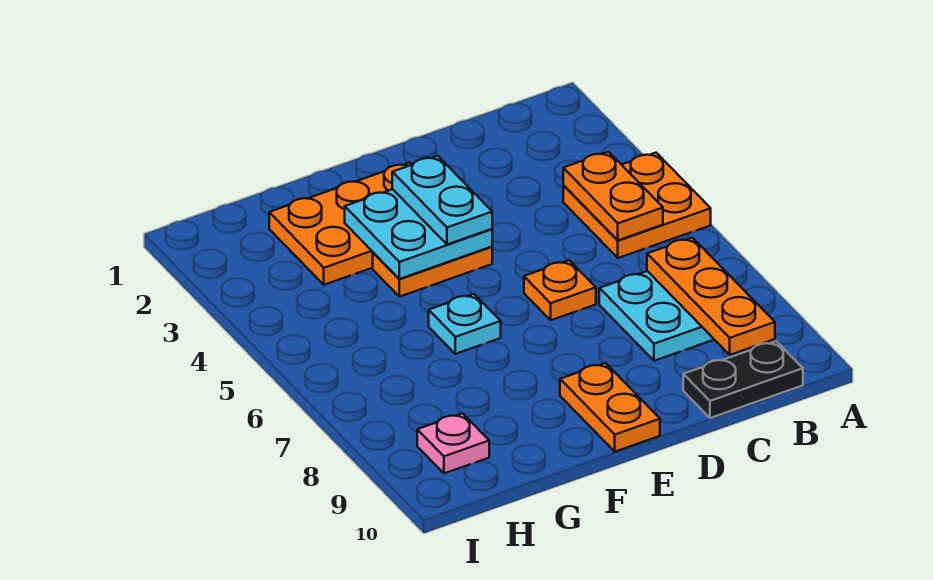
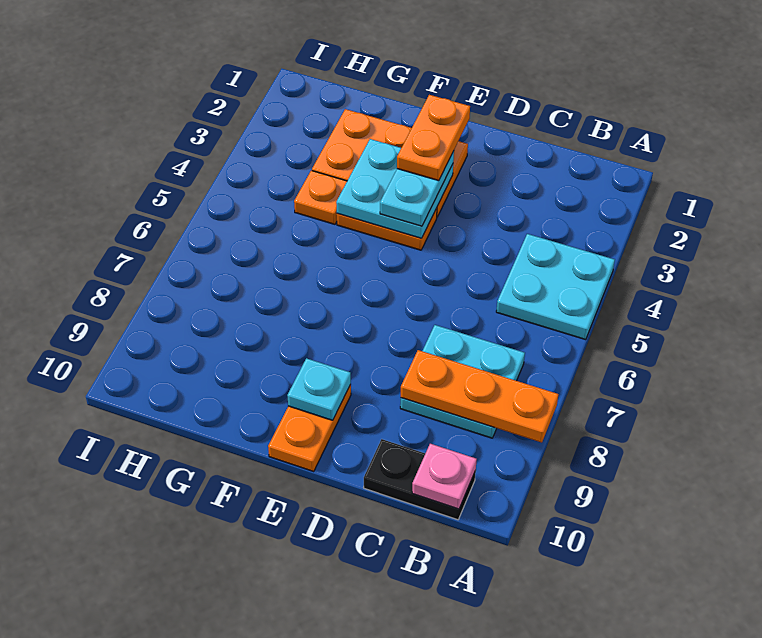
orange plate A4:B5 level 1 -> cyan plate A4:B5 level 1
orange plate B4:B5 level 2 -> orange plate E2:E3 level 4
orange plate B7:B9 level 2 -> orange plate A8:C8 level 2
orange plate D6 level 1 -> orange plate G4 level 1
cyan plate F6 level 1 -> cyan plate E9 level 2
pink plate H9 level 1 -> pink plate B10 level 2

